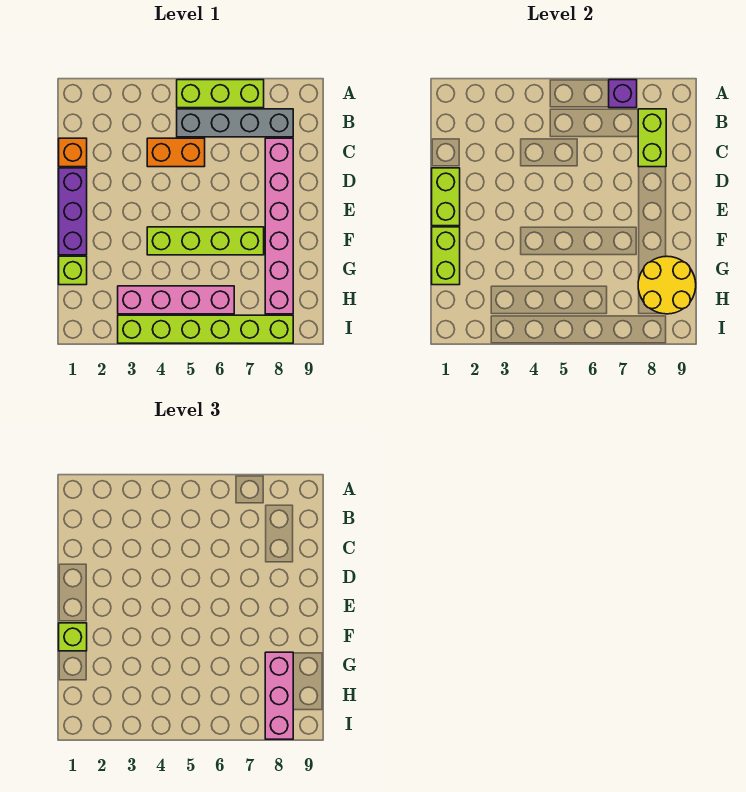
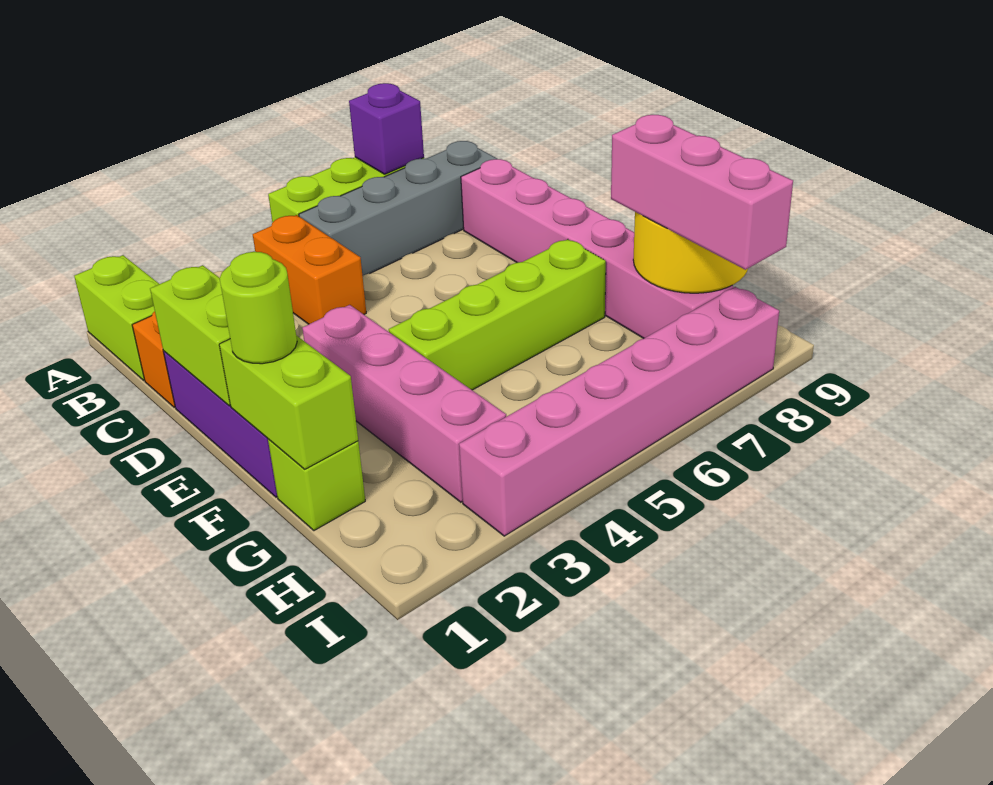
lime brick B8:C8 level 2 -> lime brick A1:B1 level 1
orange brick C4:C5 level 1 -> orange brick B4:C4 level 1
lime brick F1 level 3 -> lime round brick F1 level 3
pink brick H3:H6 level 1 -> pink brick E3:H3 level 1
lime brick I3:I8 level 1 -> pink brick I3:I8 level 1

